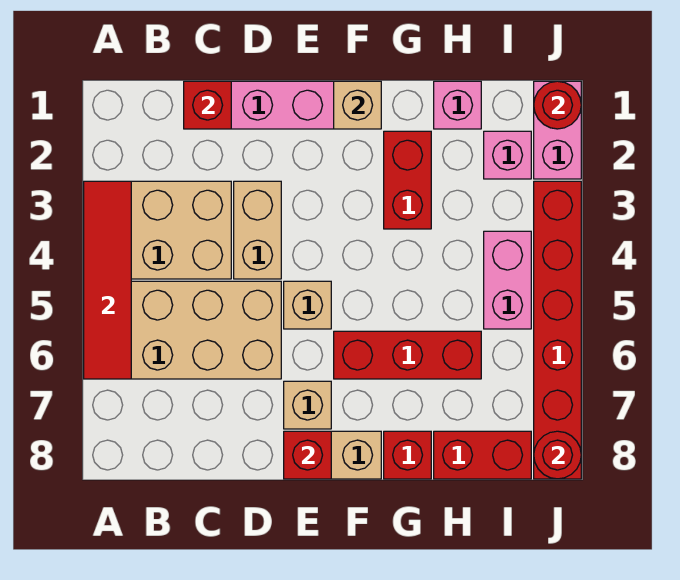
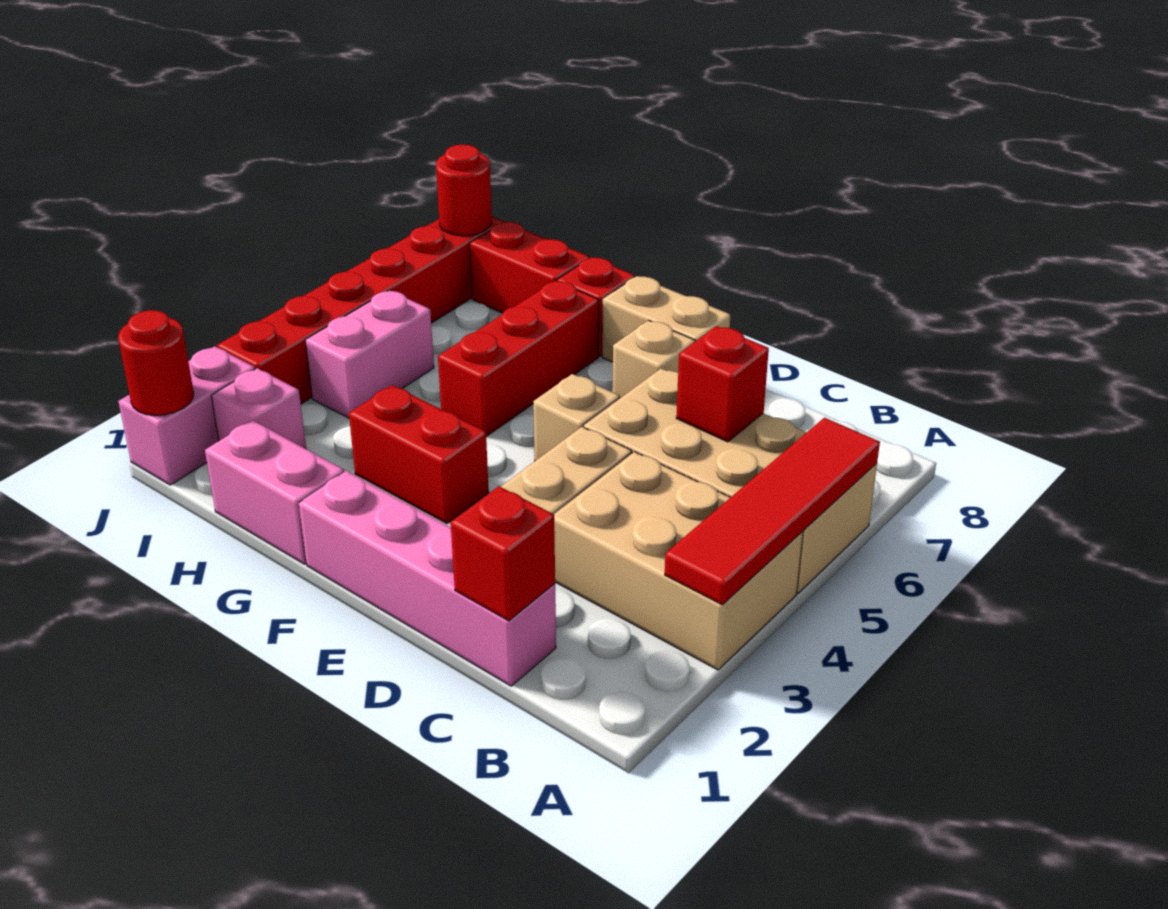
red brick E8 level 2 -> red brick C6 level 2
tan brick F1 level 2 -> none
red brick F6:H6 level 1 -> red brick G5:G7 level 1
red brick G2:G3 level 1 -> red brick F3:G3 level 1
pink brick H1 level 1 -> pink brick G1:H1 level 1

